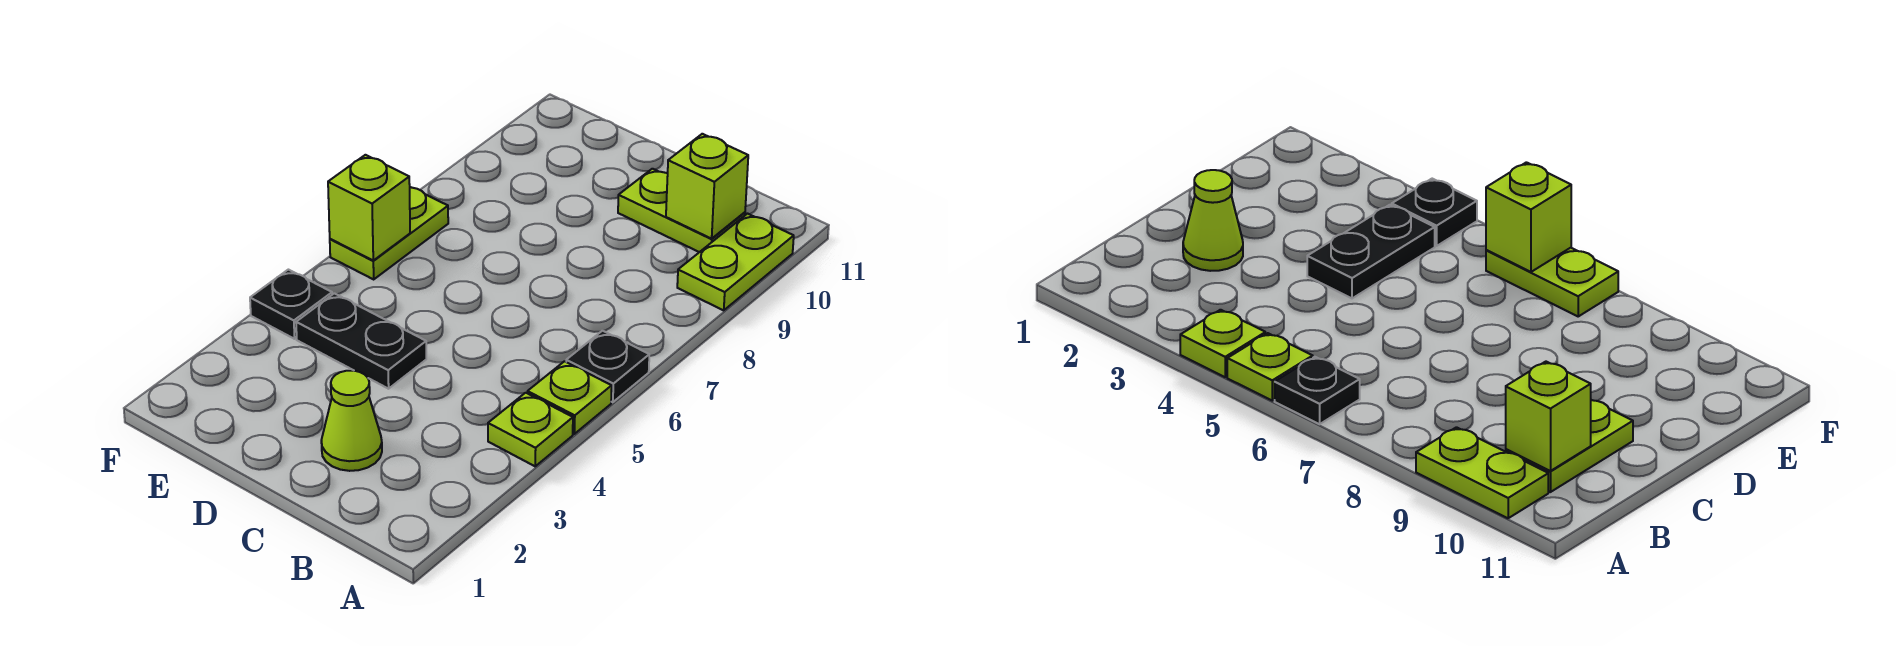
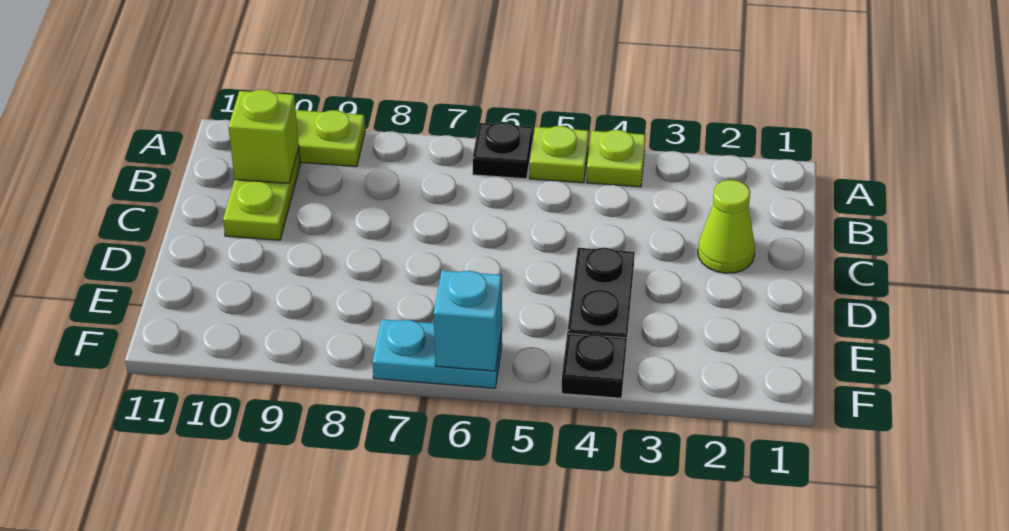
lime plate F6:F7 level 1 -> cyan plate F6:F7 level 1
lime brick F6 level 2 -> cyan brick F6 level 2

